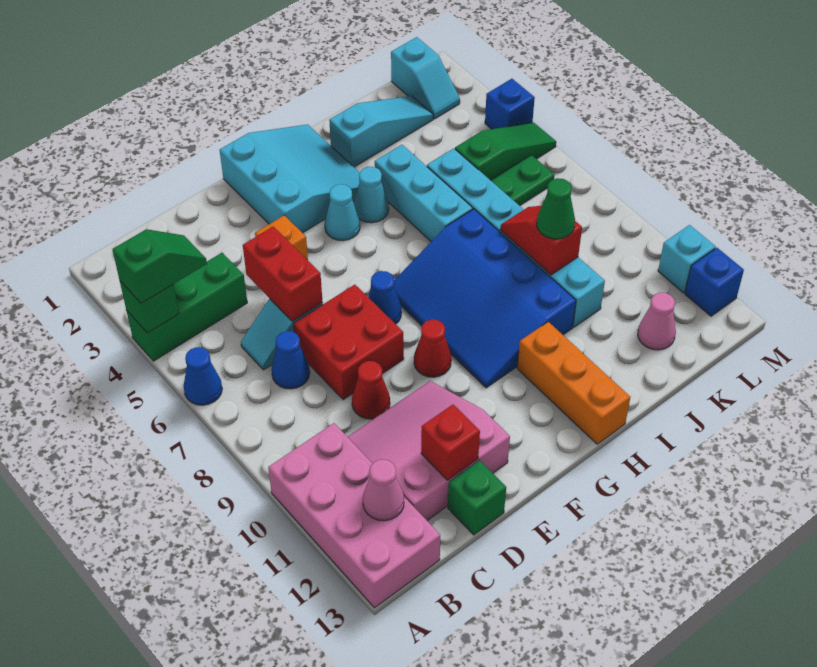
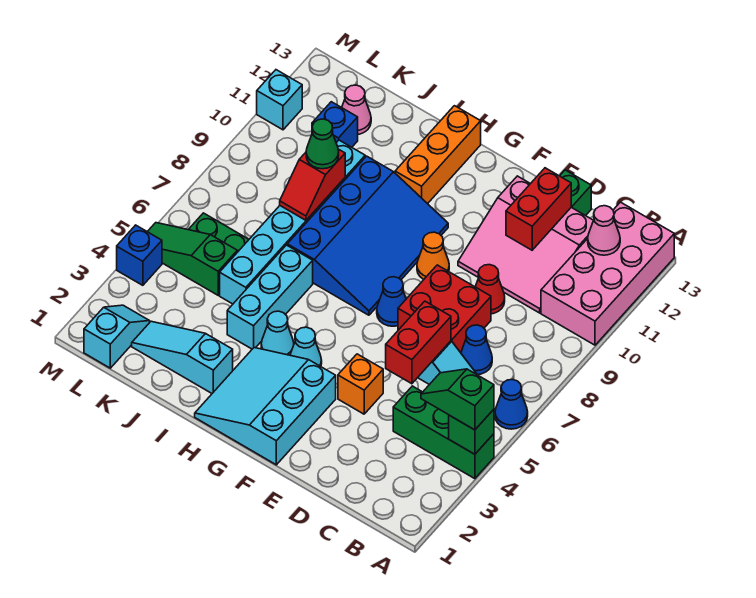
red brick D12 level 2 -> red brick D11:D12 level 2
red cone F9 level 1 -> orange cone F9 level 1
blue brick M12 level 1 -> blue brick K11 level 1

